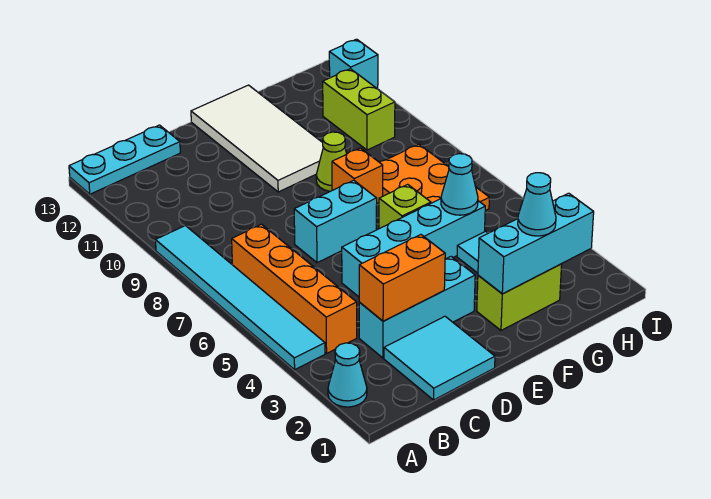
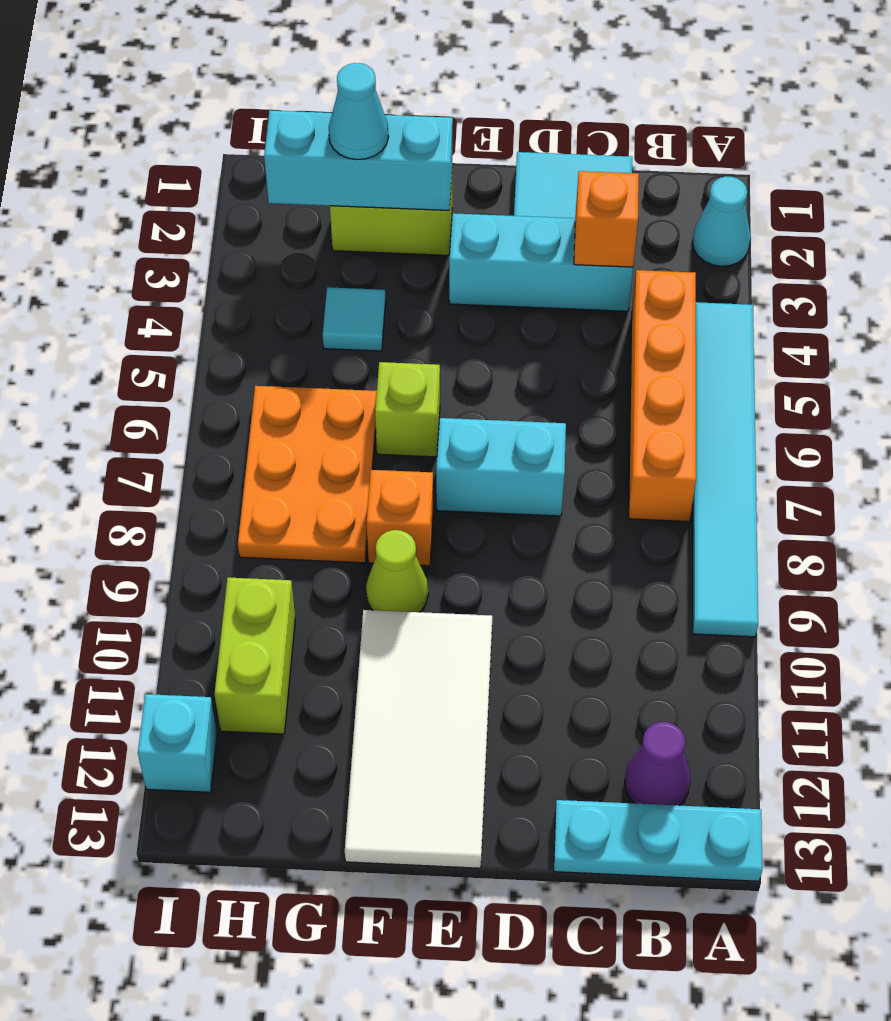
none -> purple cone B12 level 1
orange brick C3:D3 level 2 -> orange brick C3 level 2
cyan brick D5:G5 level 1 -> none
cyan cone G5 level 2 -> none

